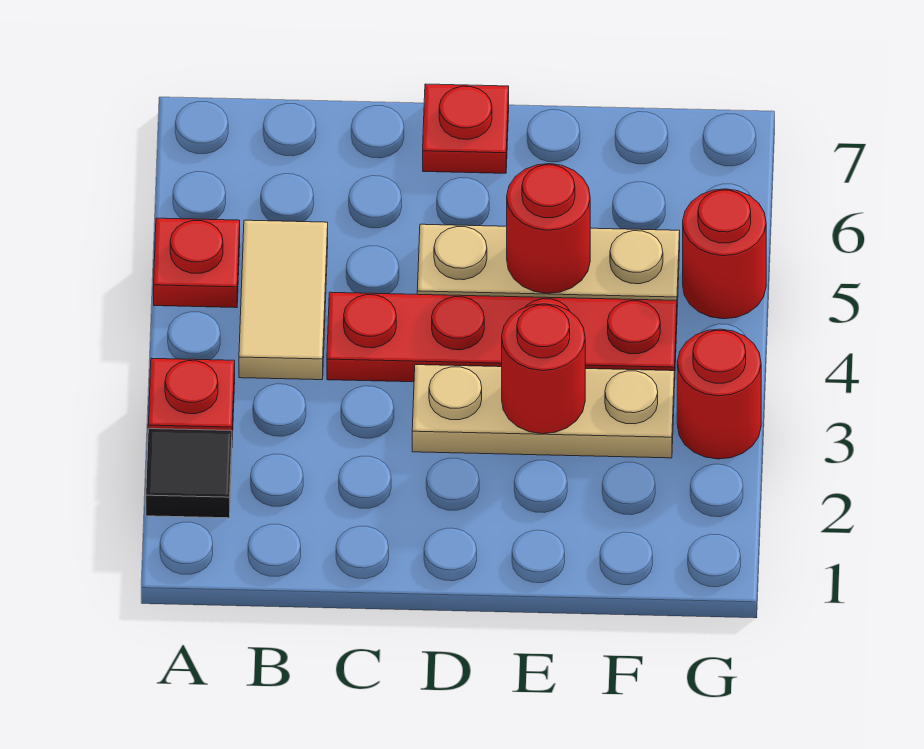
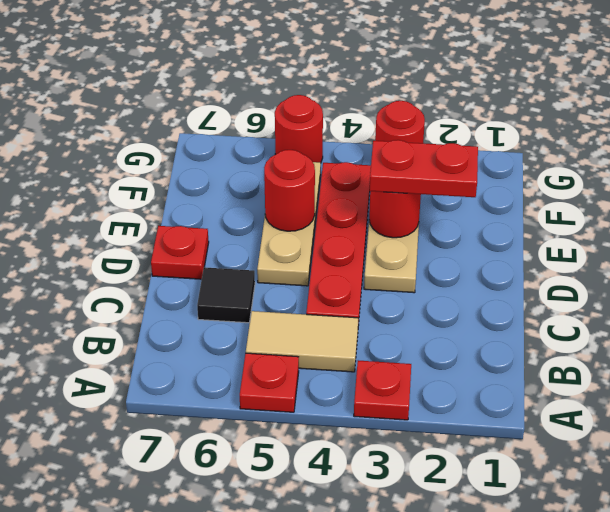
black tile A2 level 1 -> black tile C6 level 1
none -> red plate E2:E3 level 3

